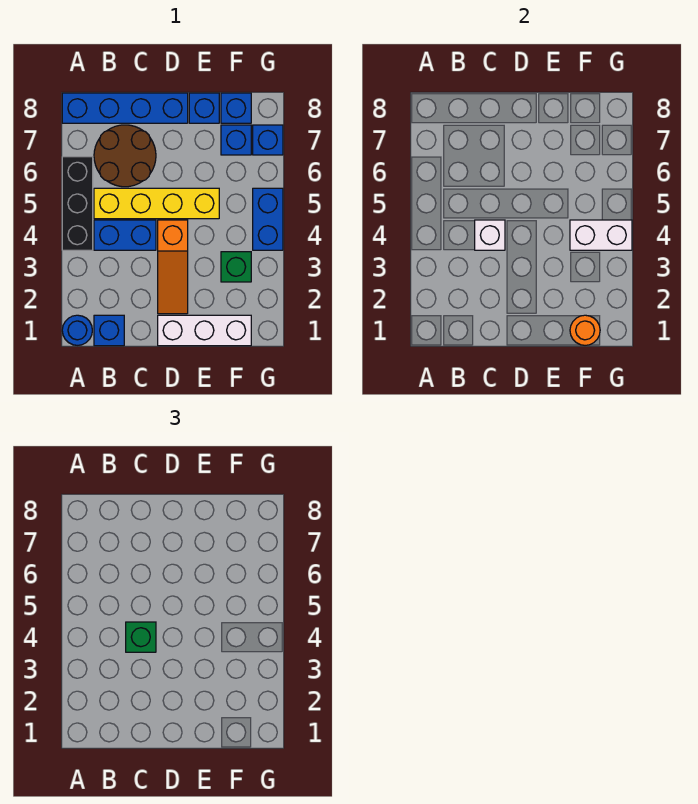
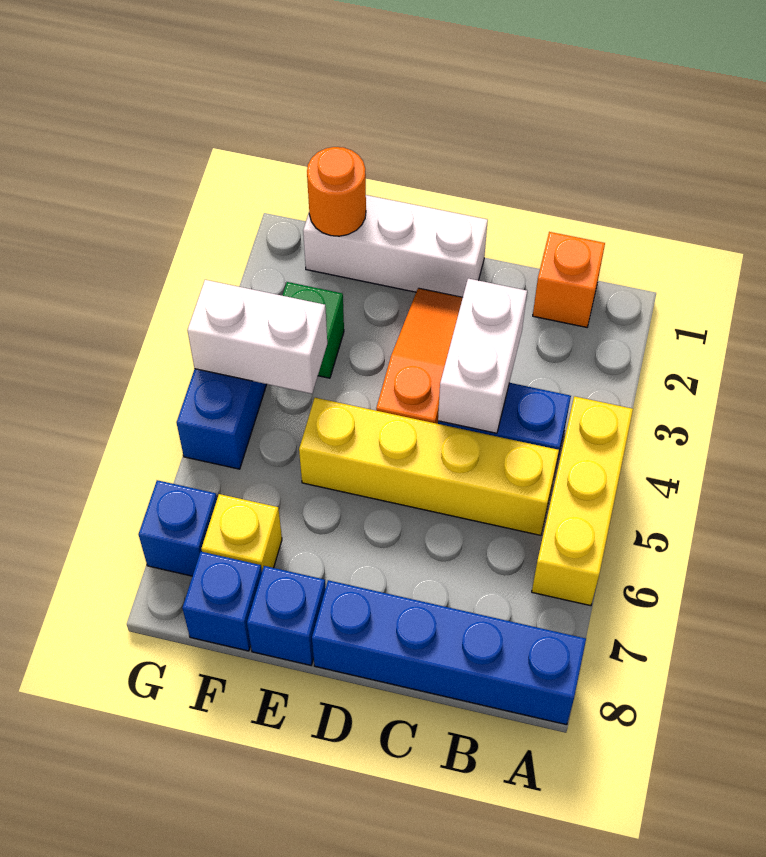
blue round brick A1 level 1 -> none
black brick A4:A6 level 1 -> yellow brick A4:A6 level 1
blue brick B1 level 1 -> orange brick B1 level 1
brown round brick B6:C7 level 1 -> none
white brick C4 level 2 -> white brick C3:C4 level 2
green brick C4 level 3 -> none
blue brick F7 level 1 -> yellow brick F7 level 1

